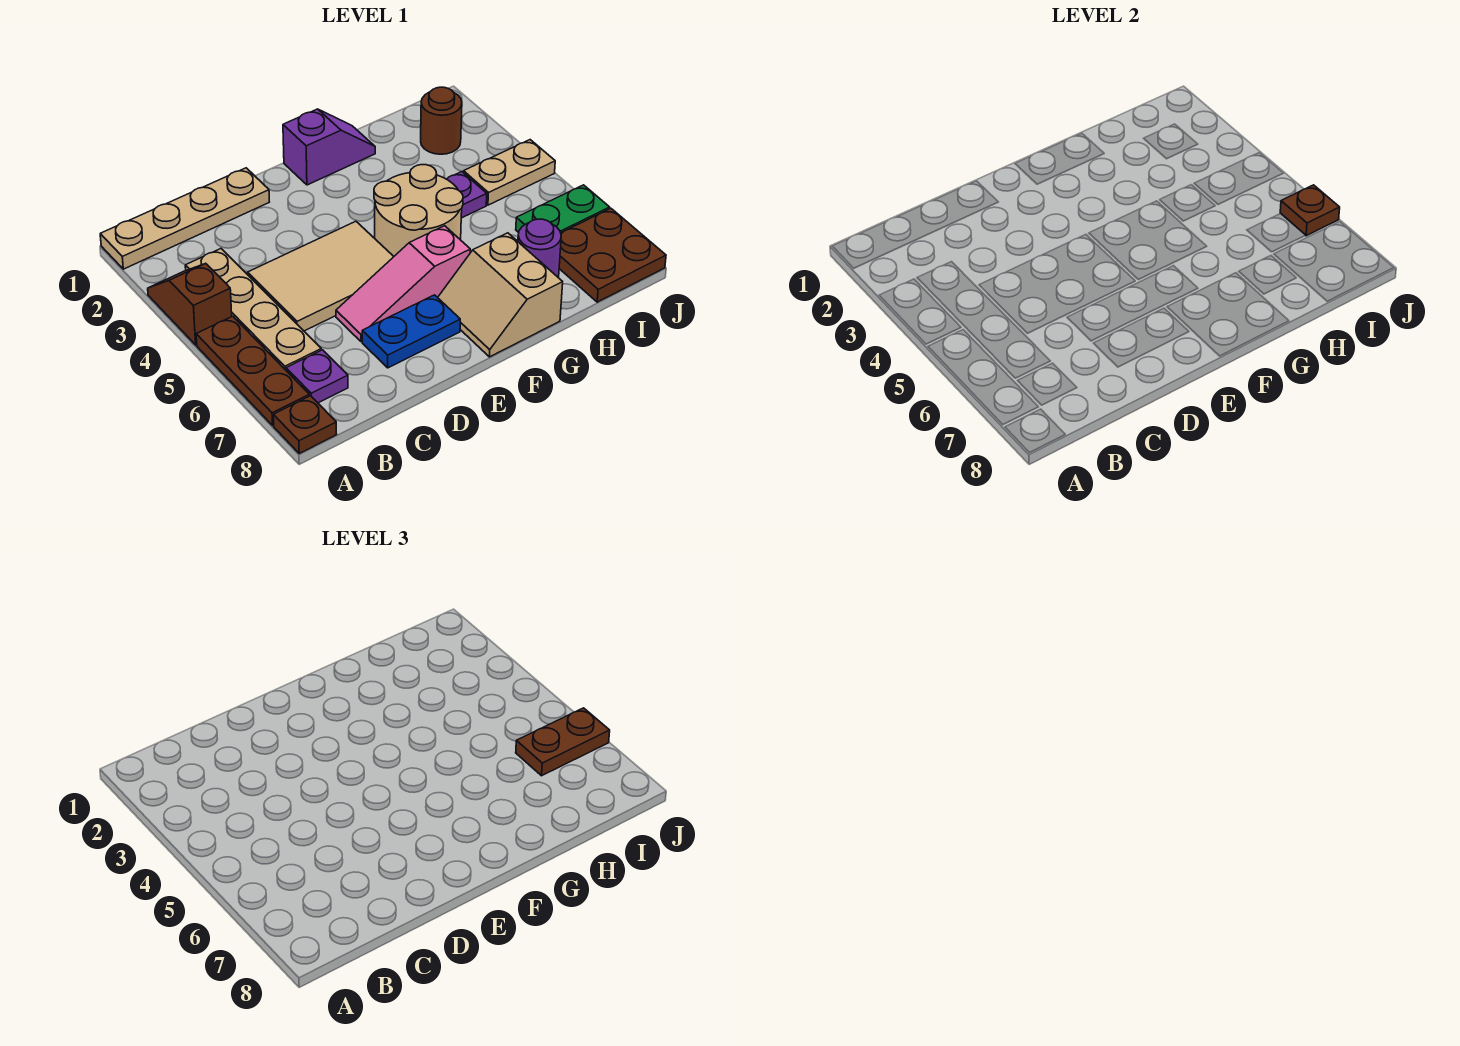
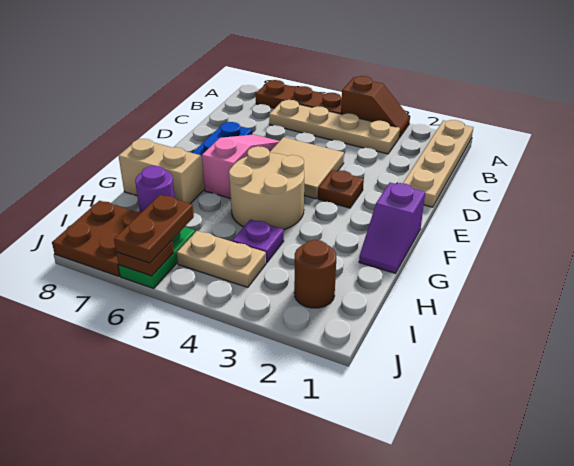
brown plate A8 level 1 -> brown plate E3 level 1
purple plate B7 level 1 -> none
tan tile C4:E5 level 1 -> tan tile D4:E5 level 1
tan plate I4:J4 level 1 -> tan plate I4:I5 level 1

